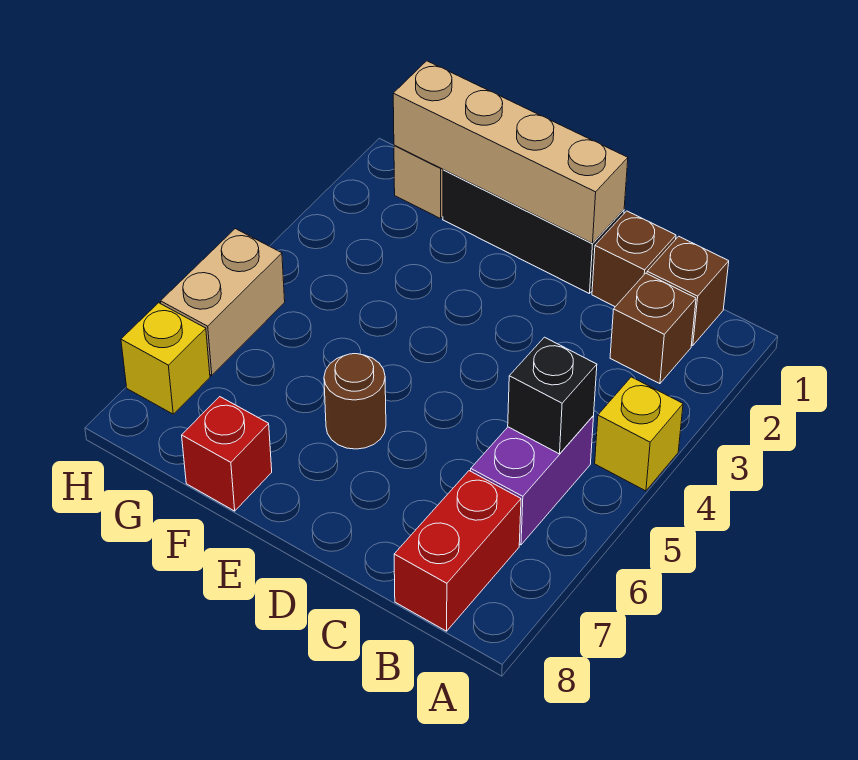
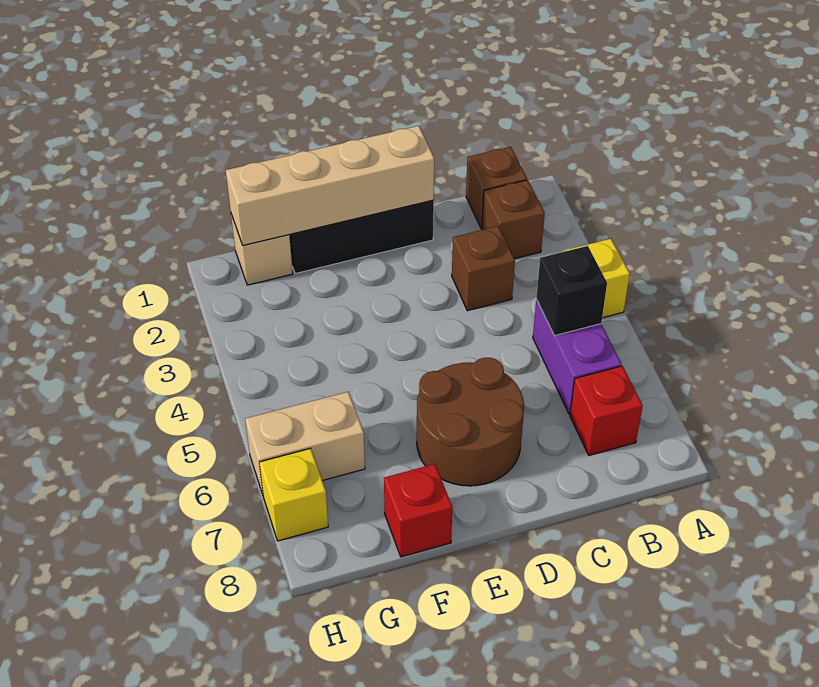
red brick B7:B8 level 1 -> red brick B7 level 1
brown brick C1 level 1 -> brown brick C3 level 1
brown round brick E6 level 1 -> brown round brick D6:E7 level 1
tan brick H5:H6 level 1 -> tan brick G6:H6 level 1

